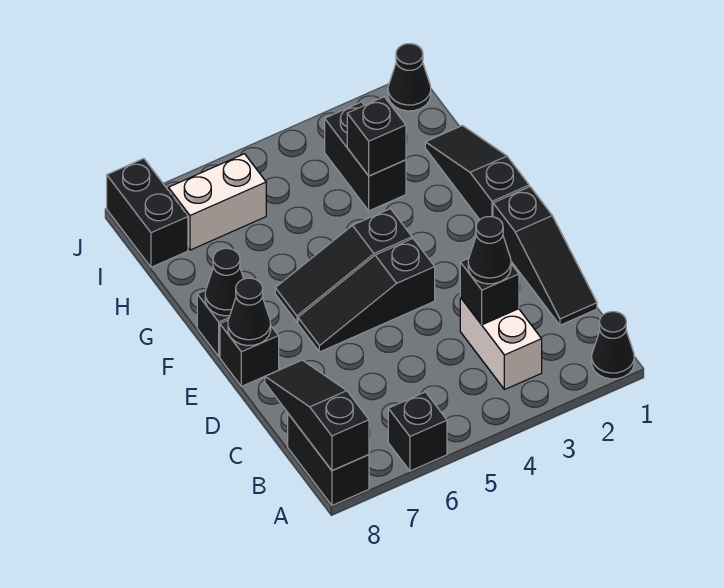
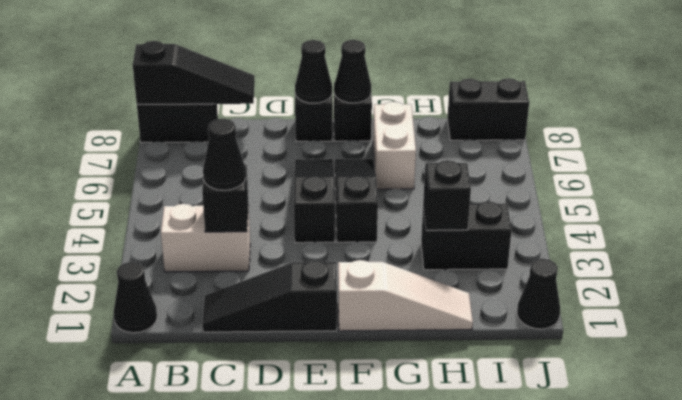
black brick A6 level 1 -> none
black slope F1:H1 level 1 top F -> white slope F1:H1 level 1 top F
white brick I6:I7 level 1 -> white brick G6:G7 level 1

